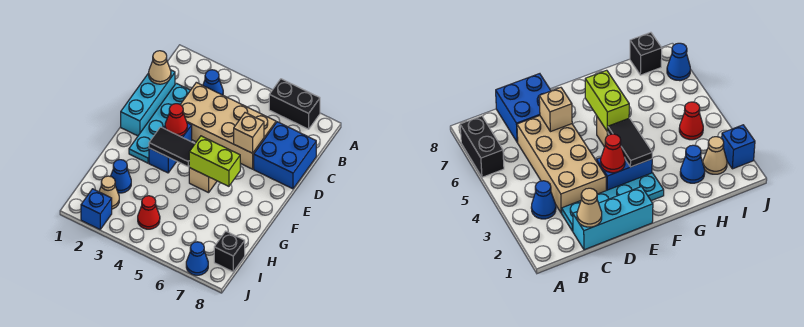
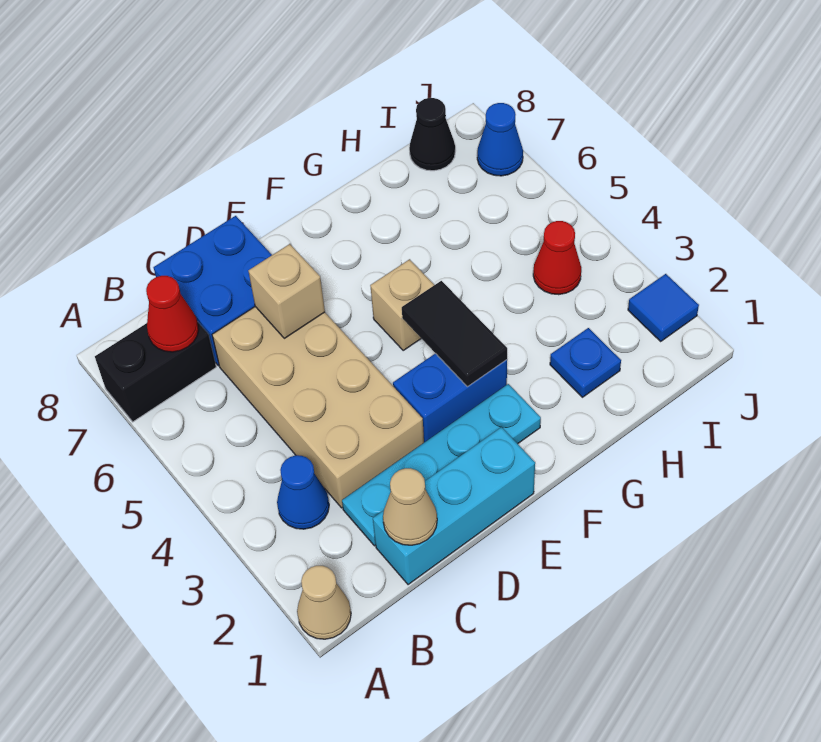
black brick A6:A7 level 1 -> black brick A7:B7 level 1
red cone E3 level 2 -> red cone B7 level 2
lime brick F5:F6 level 2 -> none
blue cone H2 level 1 -> blue plate H2 level 1
tan cone I2 level 1 -> tan cone A1 level 1
black brick I8 level 1 -> black cone I8 level 1
blue brick J2 level 1 -> blue tile J2 level 1

